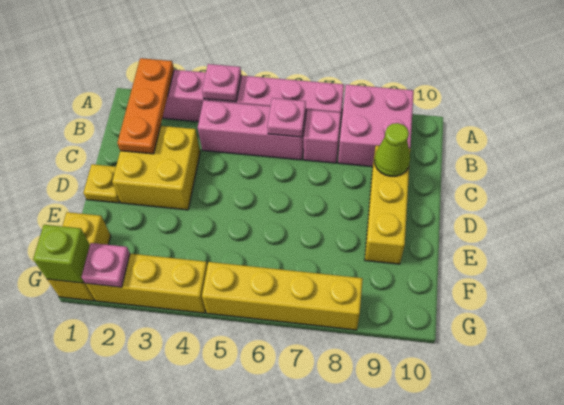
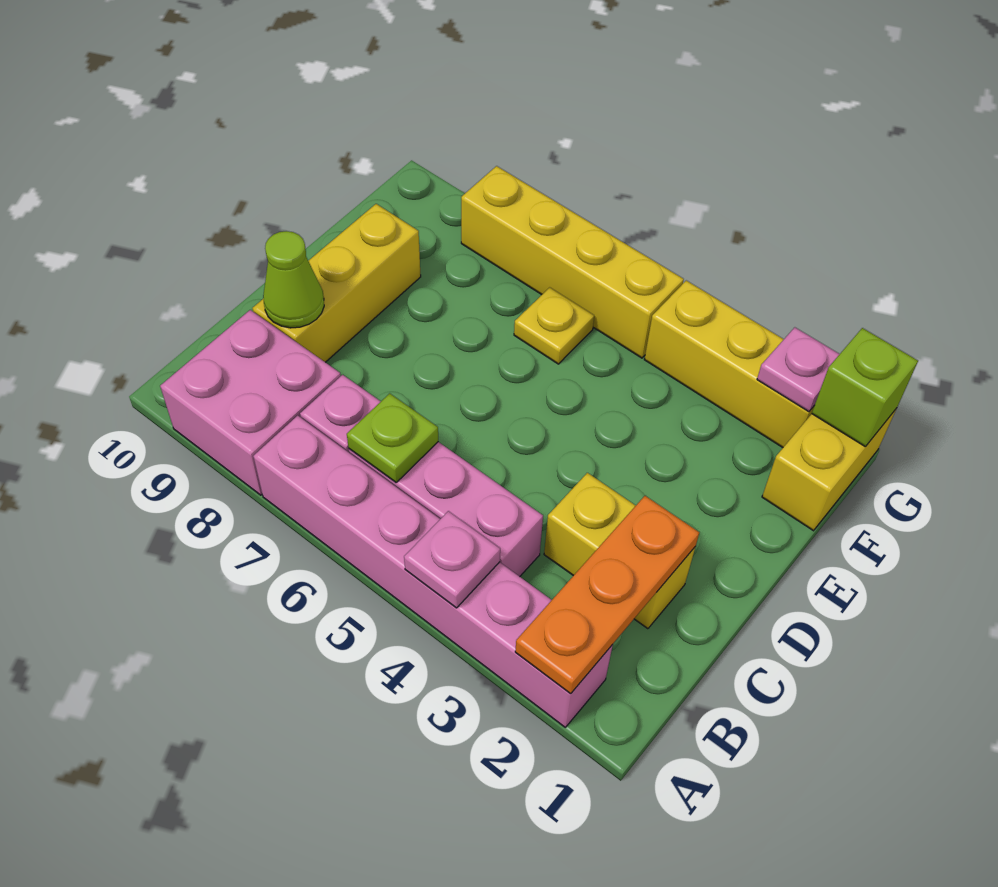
pink plate B6 level 2 -> lime plate B6 level 2
yellow brick C2:D3 level 1 -> yellow brick C2:C3 level 1
yellow plate D1 level 1 -> yellow plate F6 level 1

